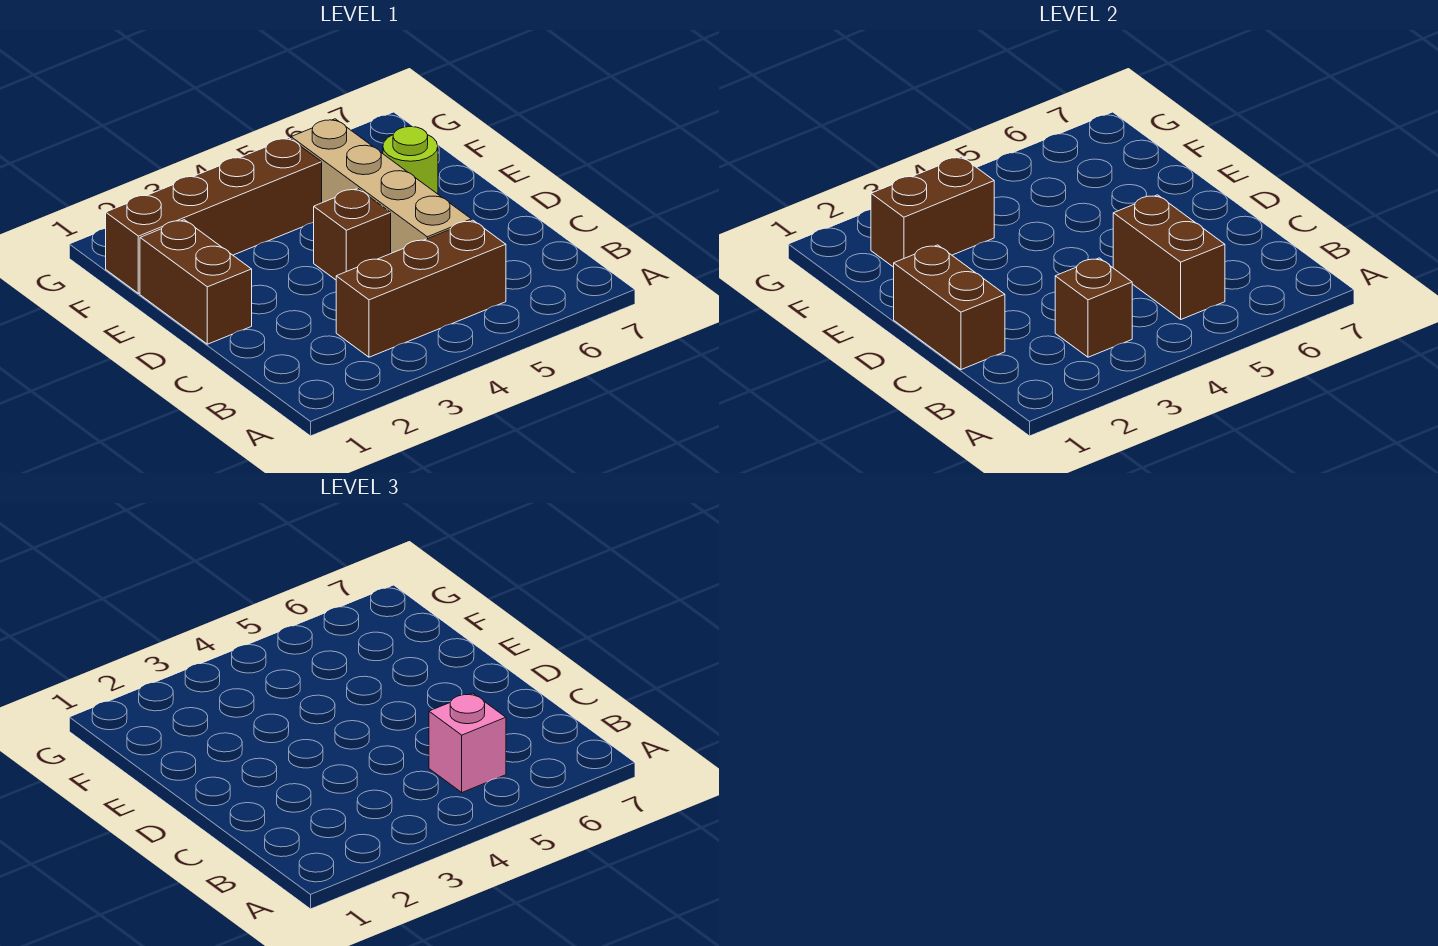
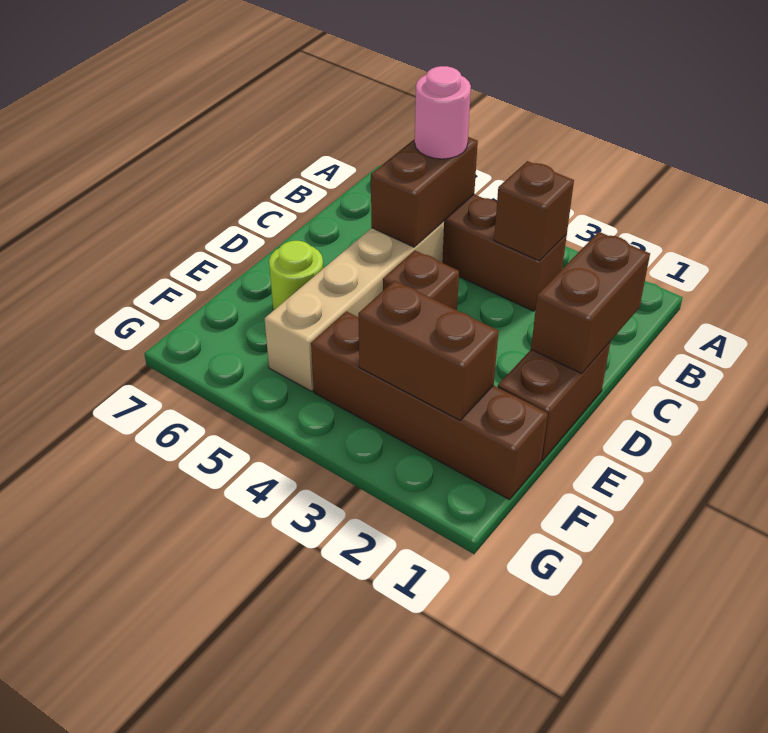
pink brick B5 level 3 -> pink round brick B5 level 3

